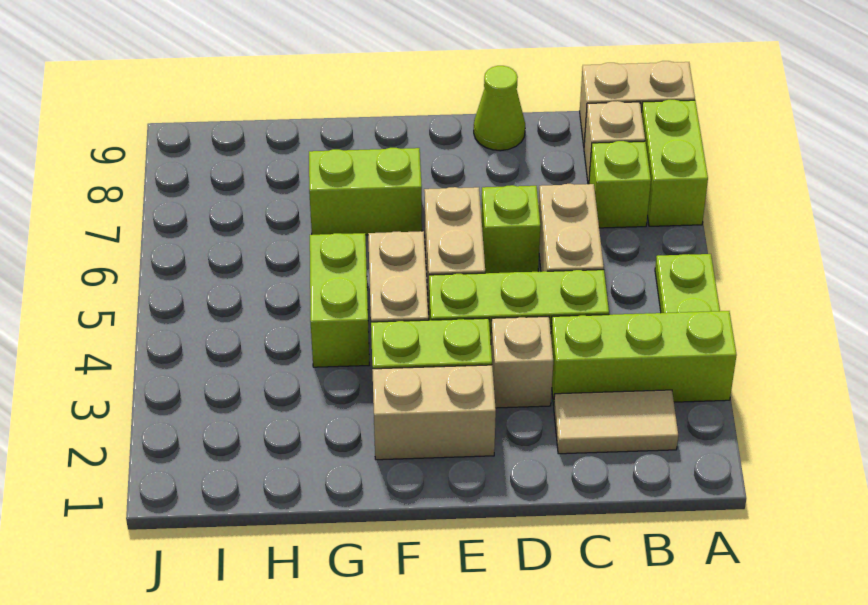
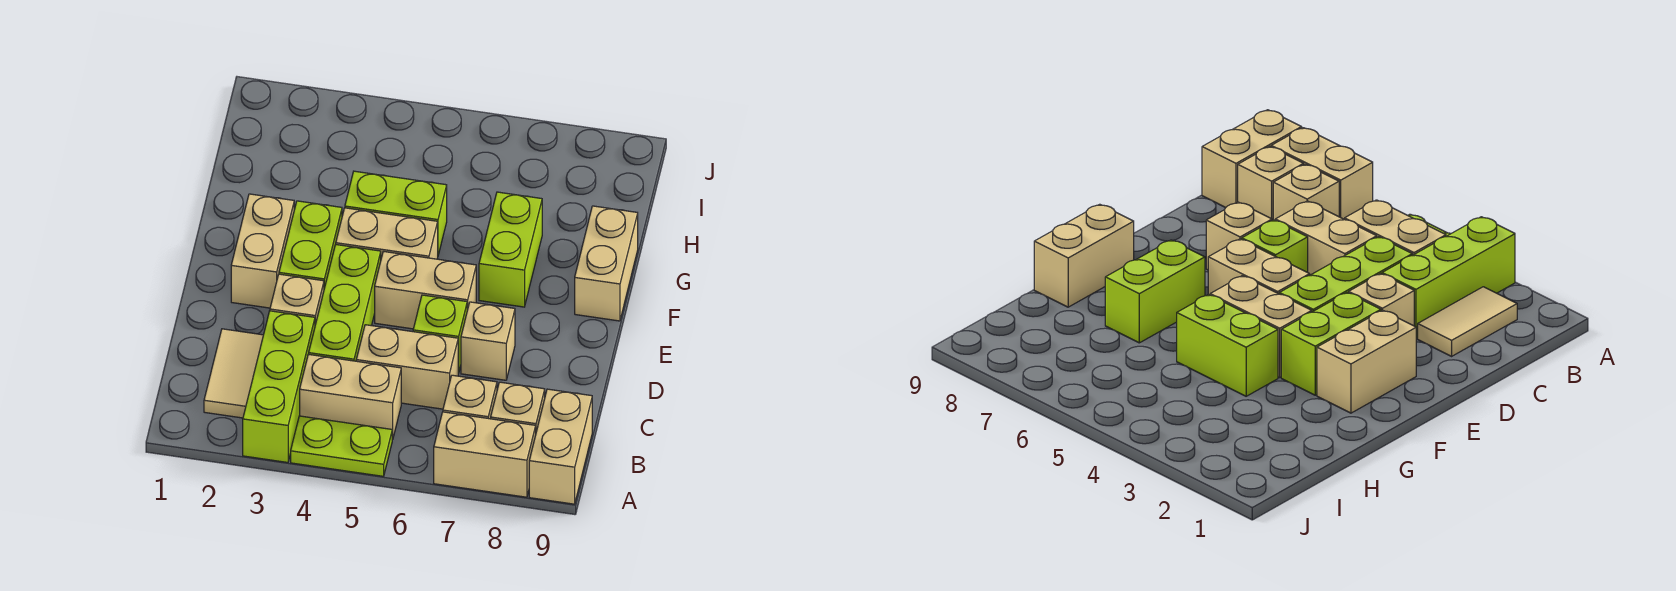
lime brick A7:A8 level 1 -> tan brick A7:A8 level 1
none -> tan brick B4:B5 level 1
lime brick B7 level 1 -> tan brick B7 level 1
none -> tan brick D7 level 1
lime cone D9 level 1 -> none
none -> tan brick F9:G9 level 1

